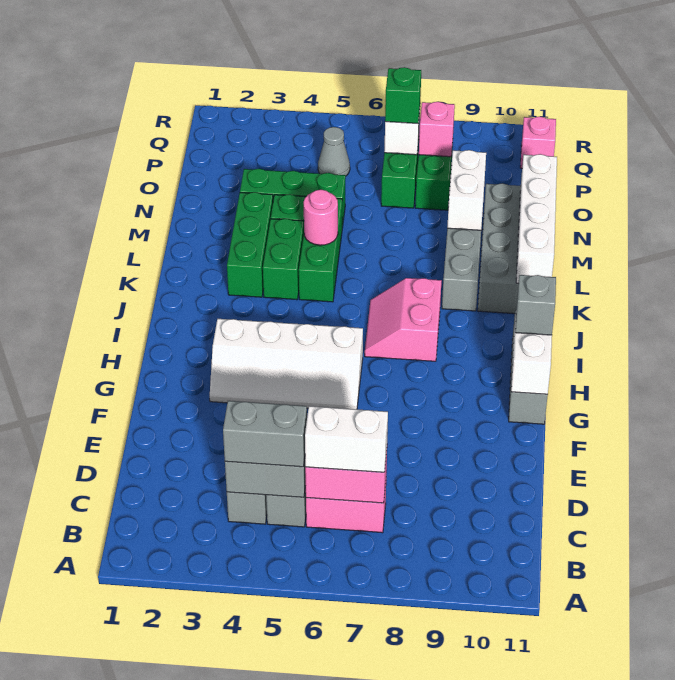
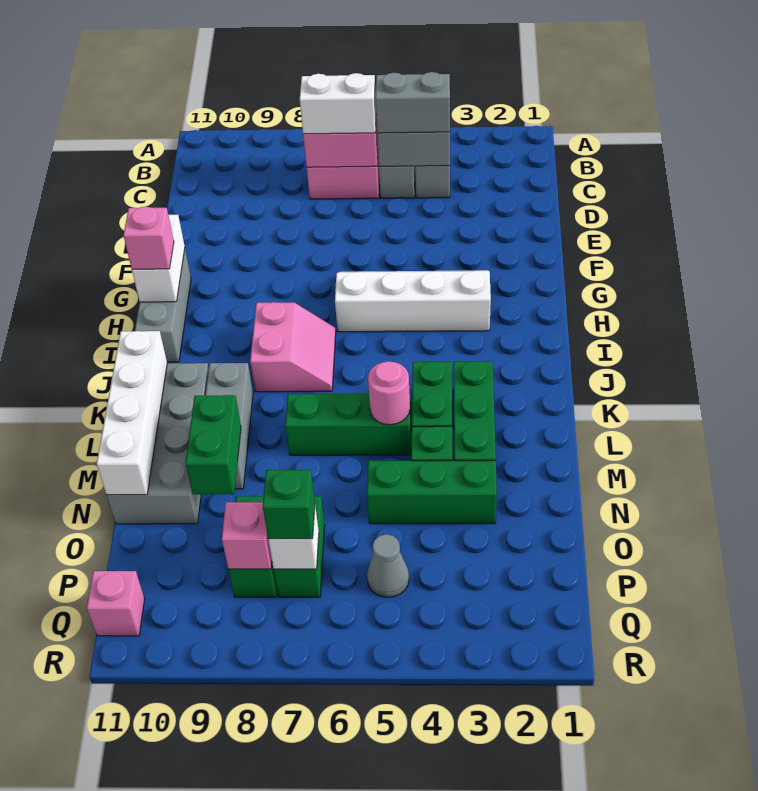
grey brick H11 level 3 -> pink brick H11 level 3
green brick K5:M5 level 1 -> green brick L5:L7 level 1
white brick M9:N9 level 2 -> green brick M9:N9 level 2

